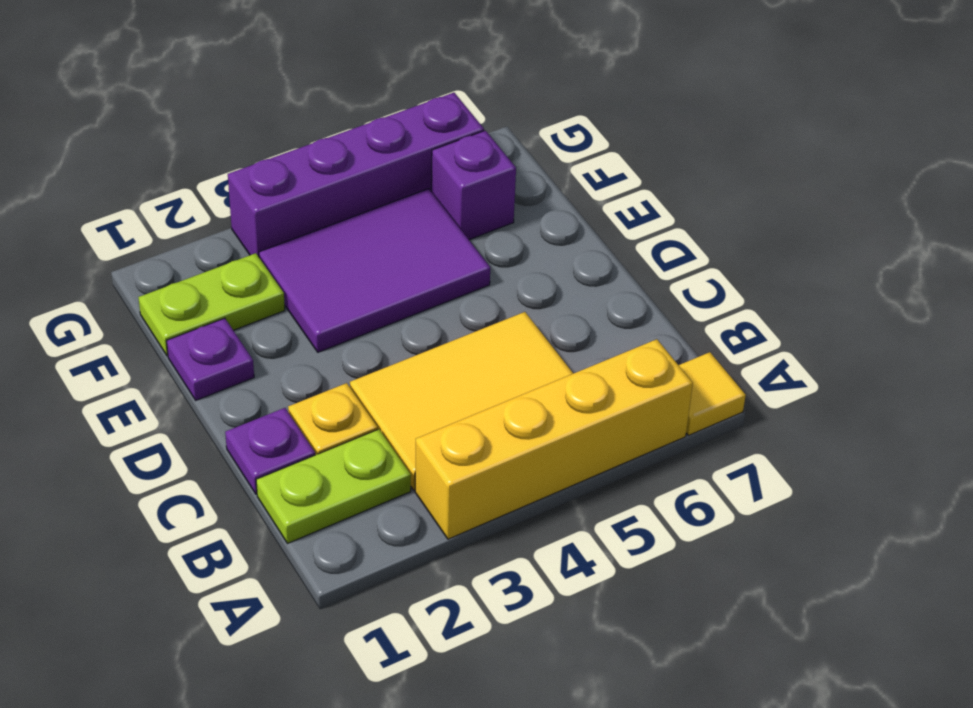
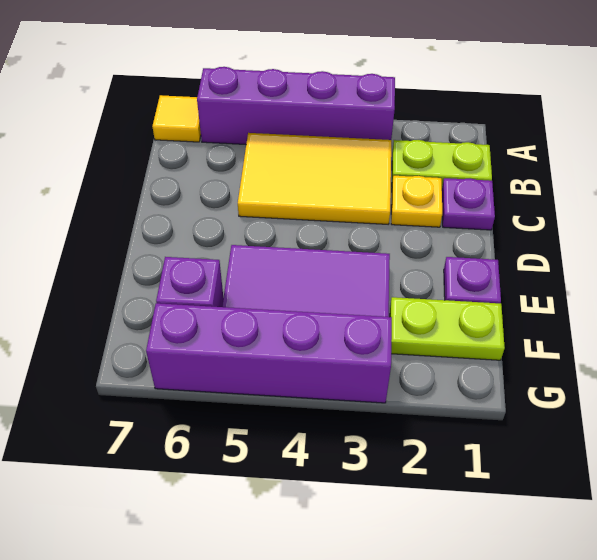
yellow brick A3:A6 level 1 -> purple brick A3:A6 level 1

